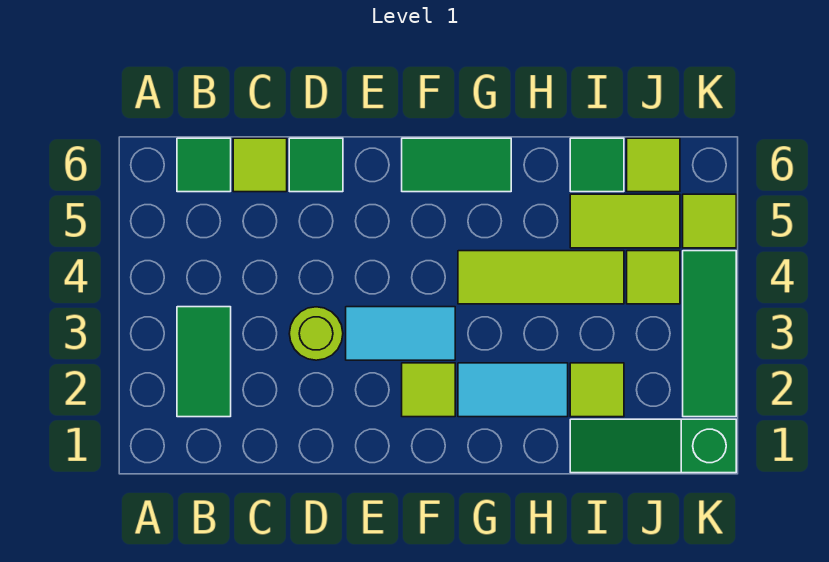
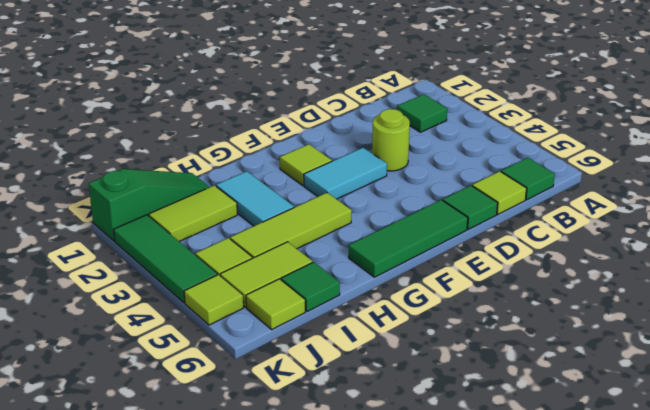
green tile B2:B3 level 1 -> green tile B2 level 1
green tile F6:G6 level 1 -> green tile E6:G6 level 1
cyan tile G2:H2 level 1 -> cyan tile H2:H3 level 1
lime tile I2 level 1 -> lime tile I2:J2 level 1

